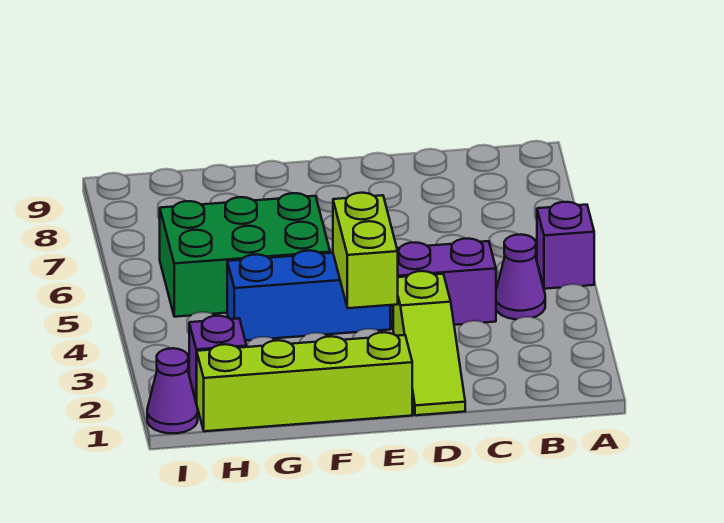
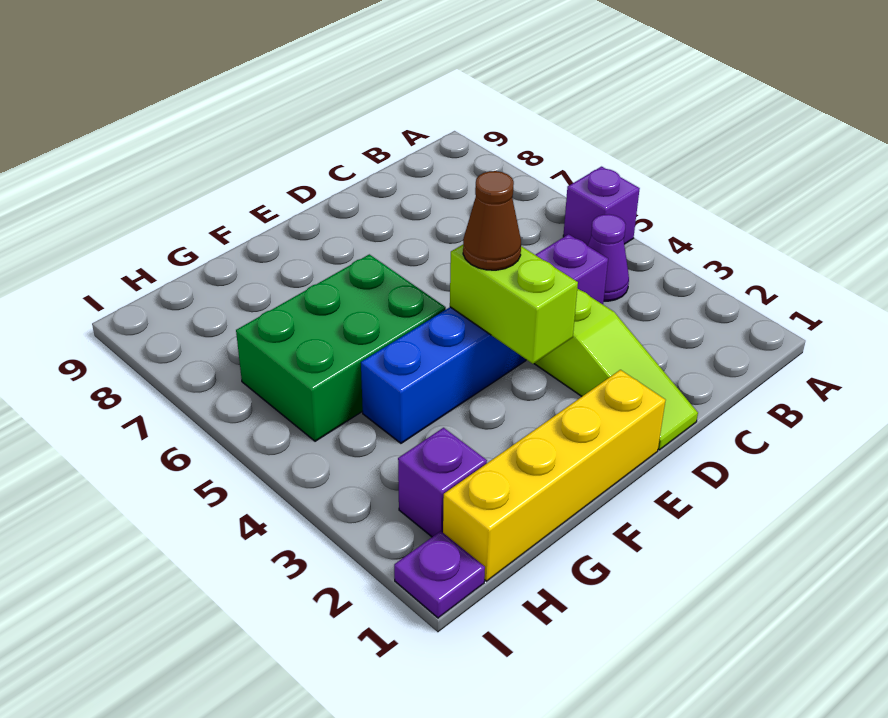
lime brick E1:H1 level 1 -> yellow brick E1:H1 level 1
none -> brown cone E4 level 3
purple cone I1 level 1 -> purple plate I1 level 1

